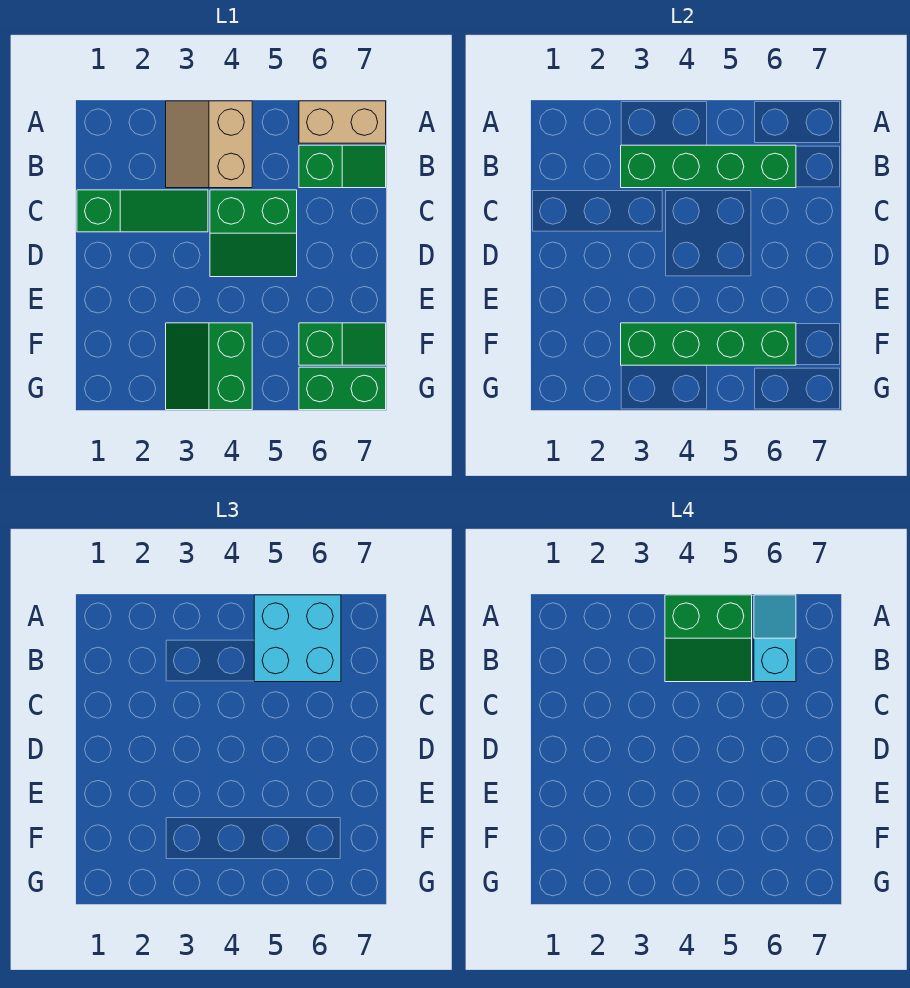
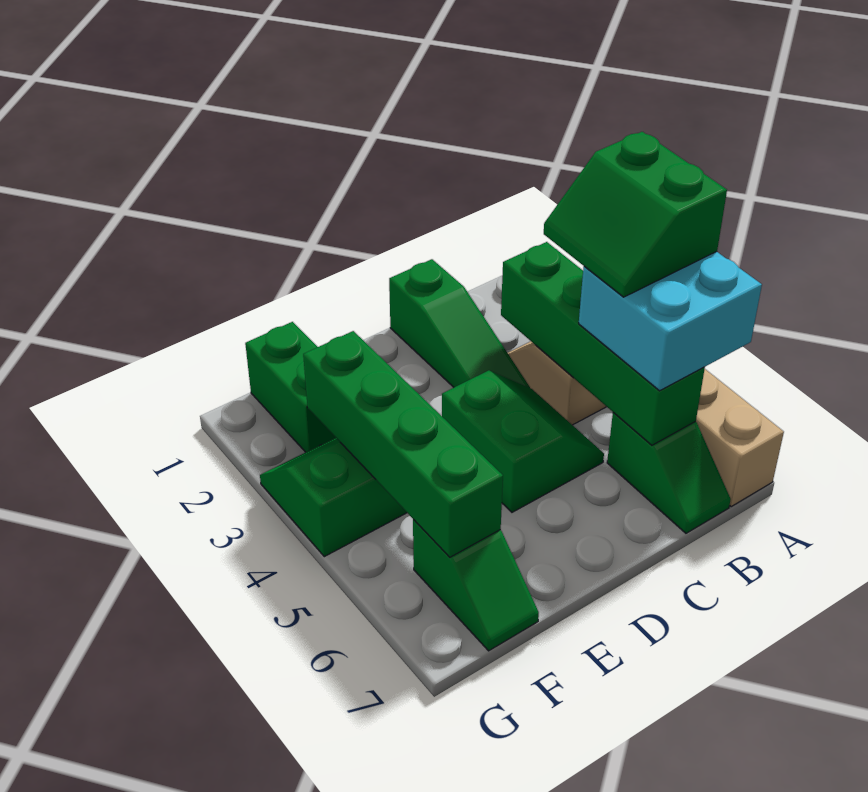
cyan slope A6:B6 level 4 top B -> none
green slope C4:D5 level 1 top C -> green slope C4:D5 level 1 top D
green brick G6:G7 level 1 -> green brick F1:F2 level 1

